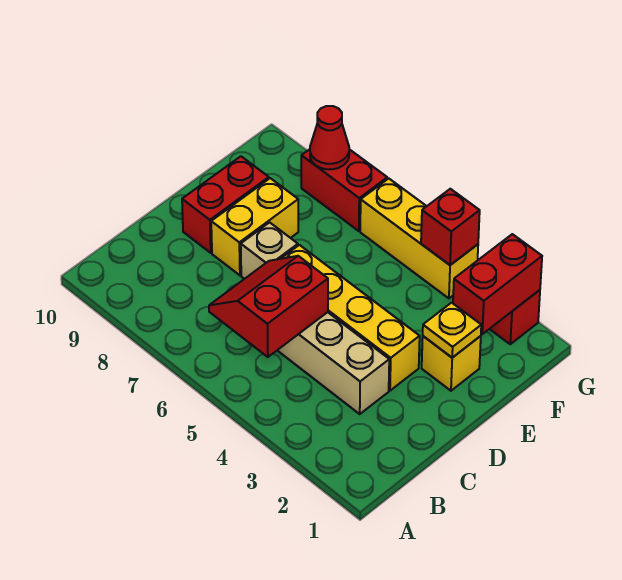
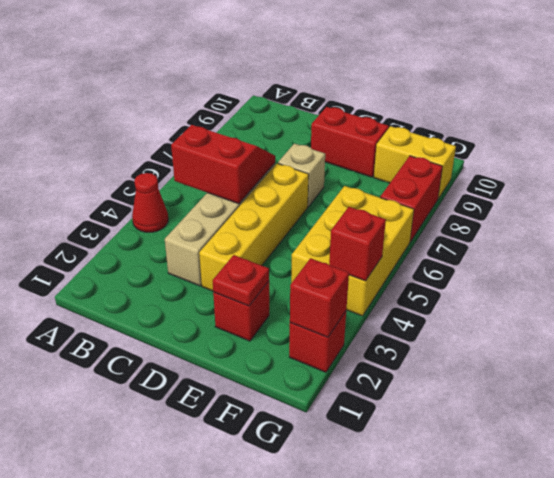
yellow brick D8:E8 level 1 -> yellow brick F9:G9 level 1
yellow brick E2 level 1 -> red brick E2 level 1
yellow plate E2 level 2 -> red plate E2 level 2
red brick F2:G2 level 2 -> red brick G2 level 2
yellow brick G4:G6 level 1 -> yellow brick F4:G6 level 1
red cone G8 level 2 -> red cone A4 level 1

